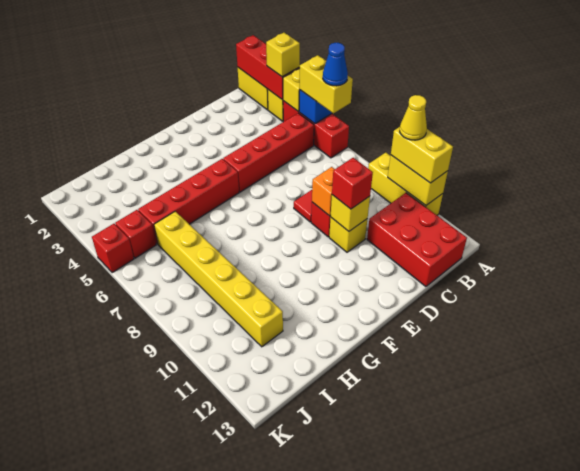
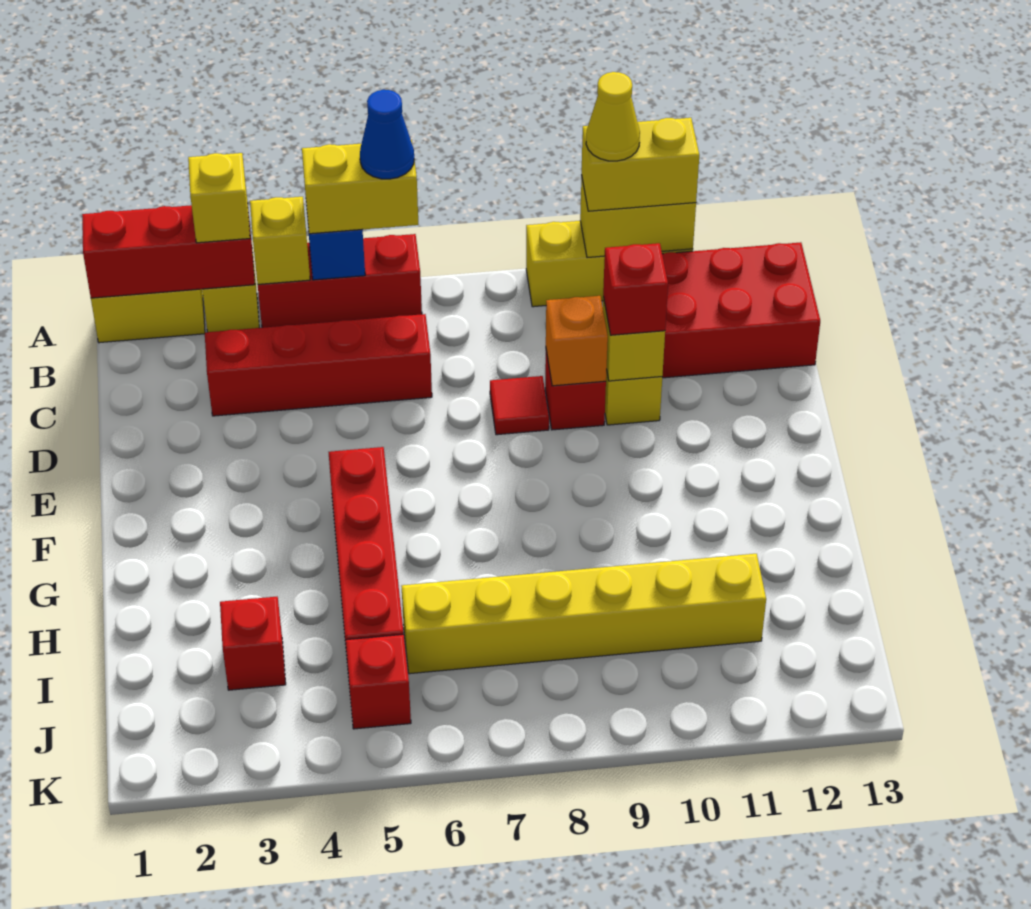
red brick B5:E5 level 1 -> red brick C3:C6 level 1
red brick K5 level 1 -> red brick I3 level 1

